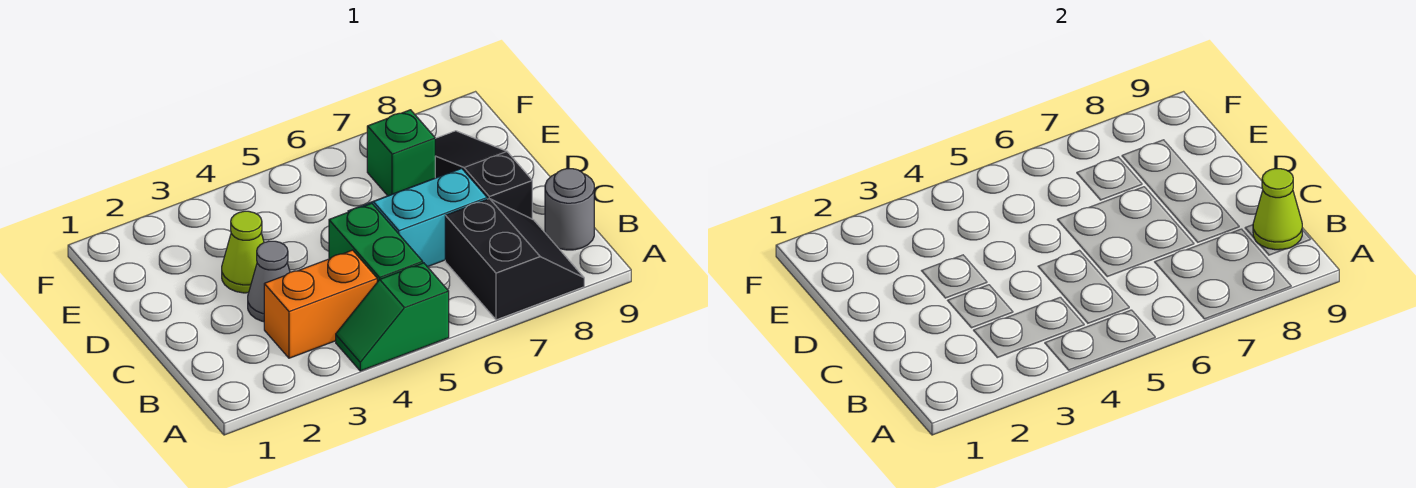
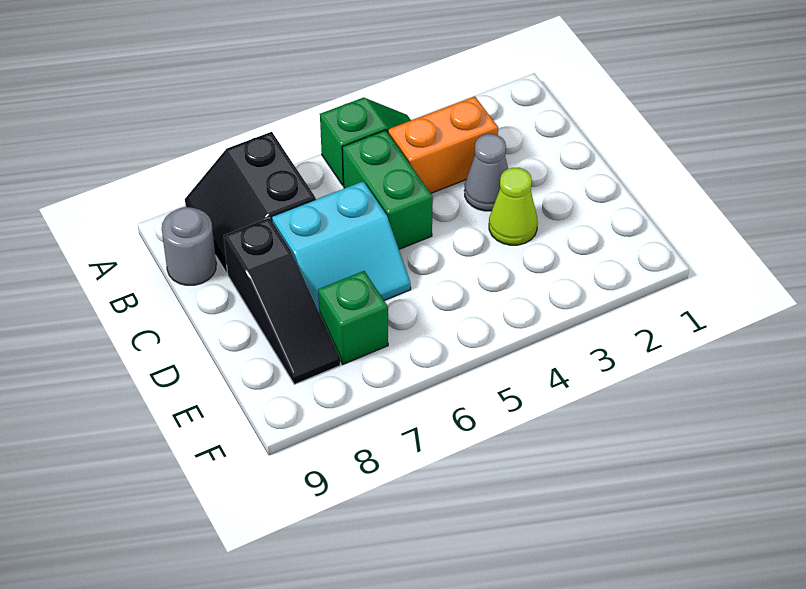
lime cone B9 level 2 -> none

